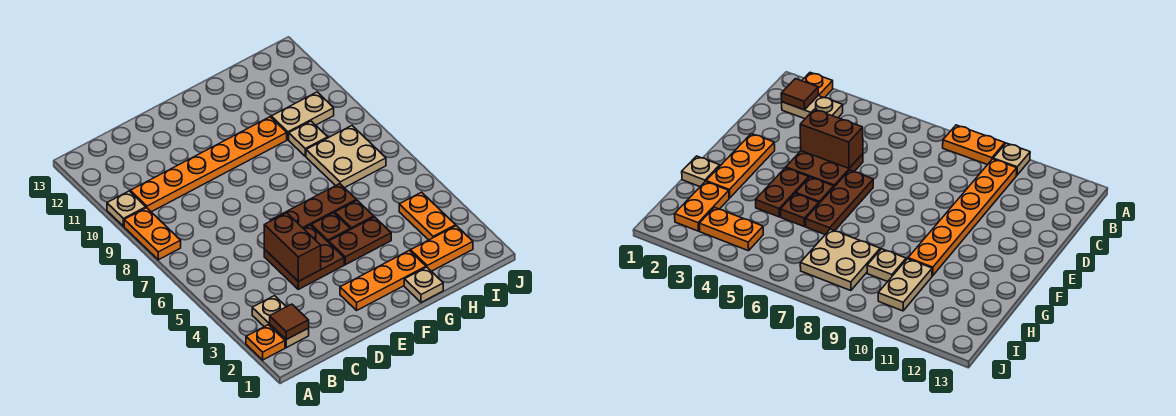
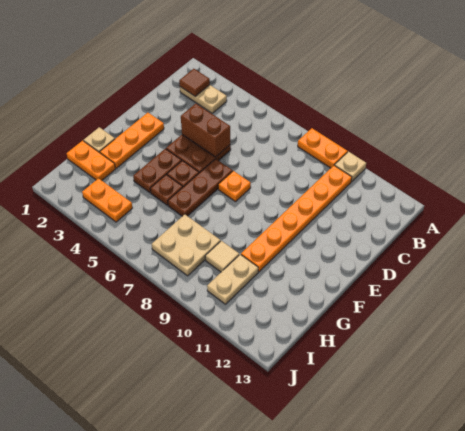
orange plate A2 level 1 -> orange plate E7 level 1
orange plate H2:I2 level 1 -> orange plate H1:H2 level 1
tan plate H9 level 1 -> tan tile H9 level 1

